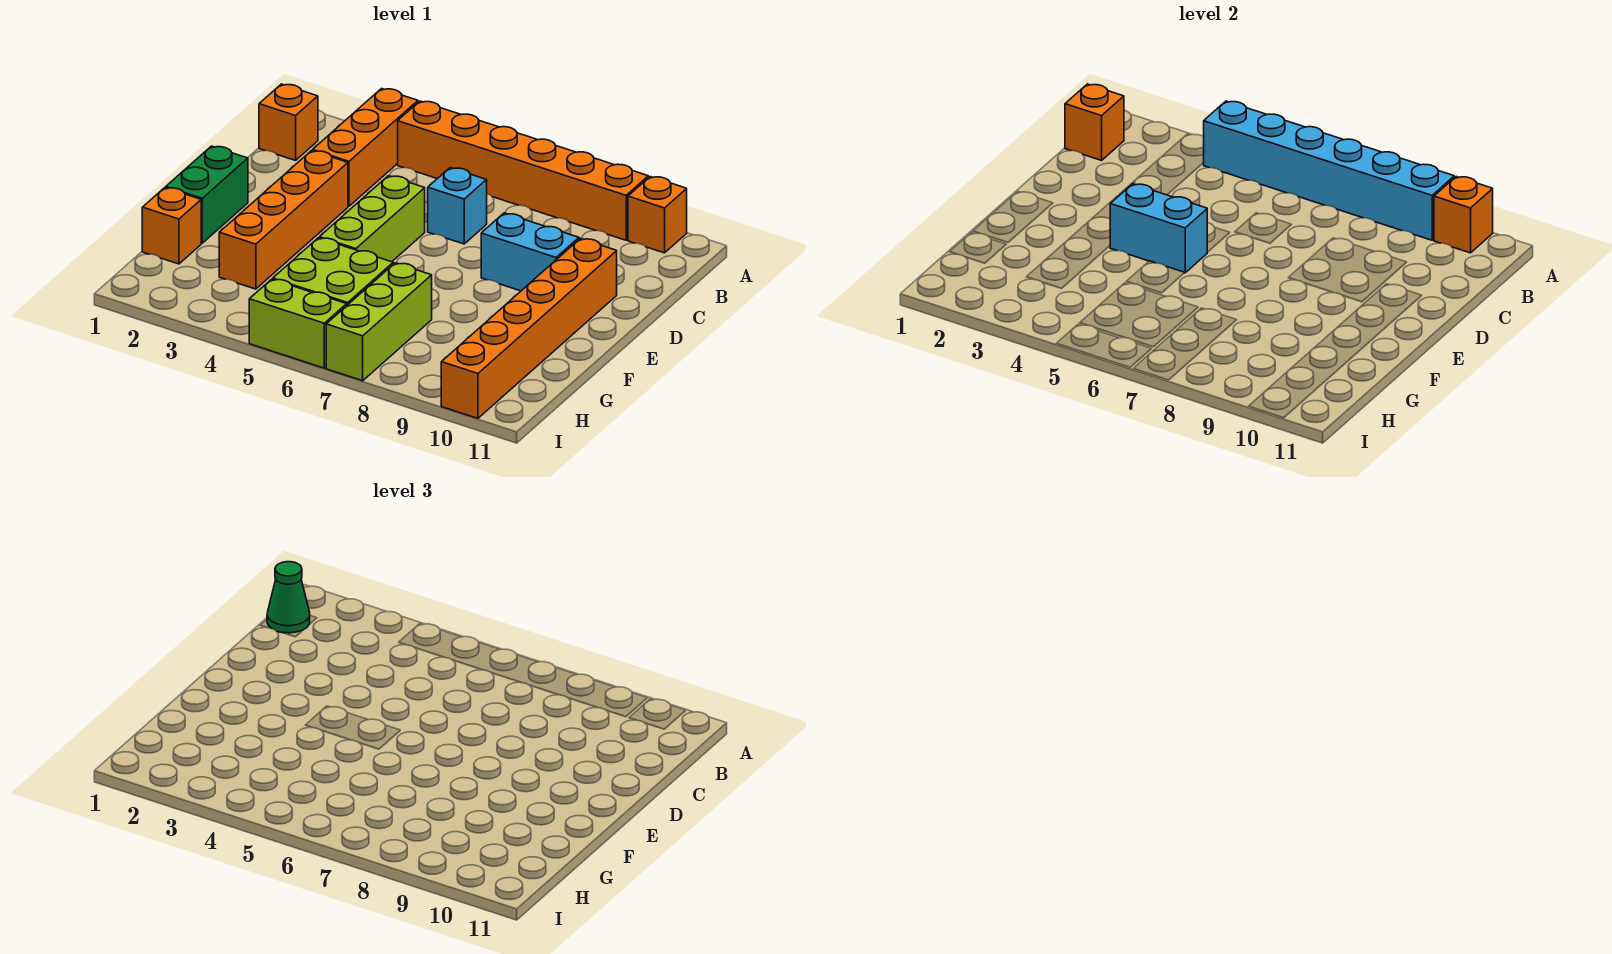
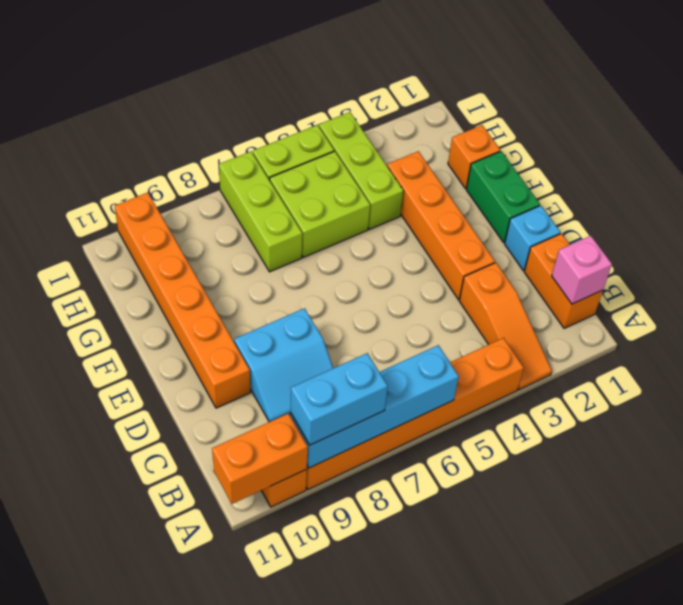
orange brick A3:C3 level 1 -> orange slope A3:C3 level 1 top C
cyan brick A4:A9 level 2 -> cyan brick A6:A9 level 2
orange brick A10 level 2 -> orange brick A10:A11 level 2
orange brick B1 level 1 -> orange brick B1:C1 level 1
orange brick B1 level 2 -> pink brick B1 level 2
green cone B1 level 3 -> none
cyan brick C6 level 1 -> cyan brick D1 level 1
lime brick D5:F5 level 1 -> lime brick G4:I4 level 1
cyan brick E4:E5 level 2 -> cyan brick A8:A9 level 3

